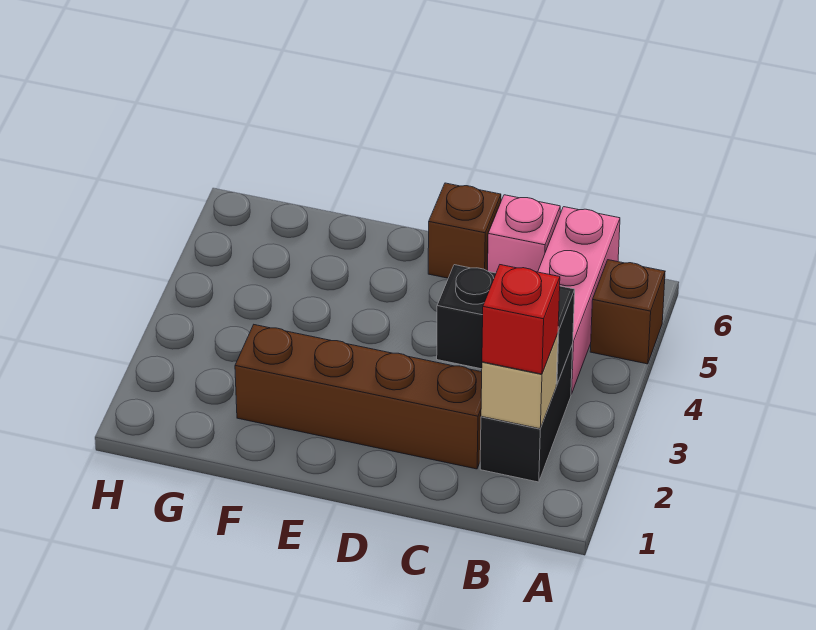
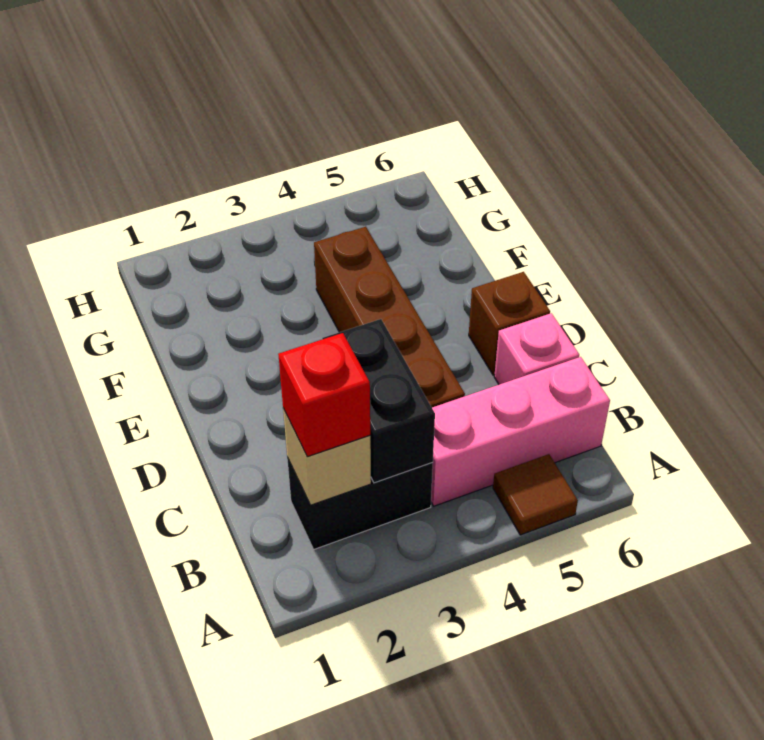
brown brick A5 level 1 -> brown tile A5 level 1
brown brick C2:F2 level 1 -> brown brick C4:F4 level 1

